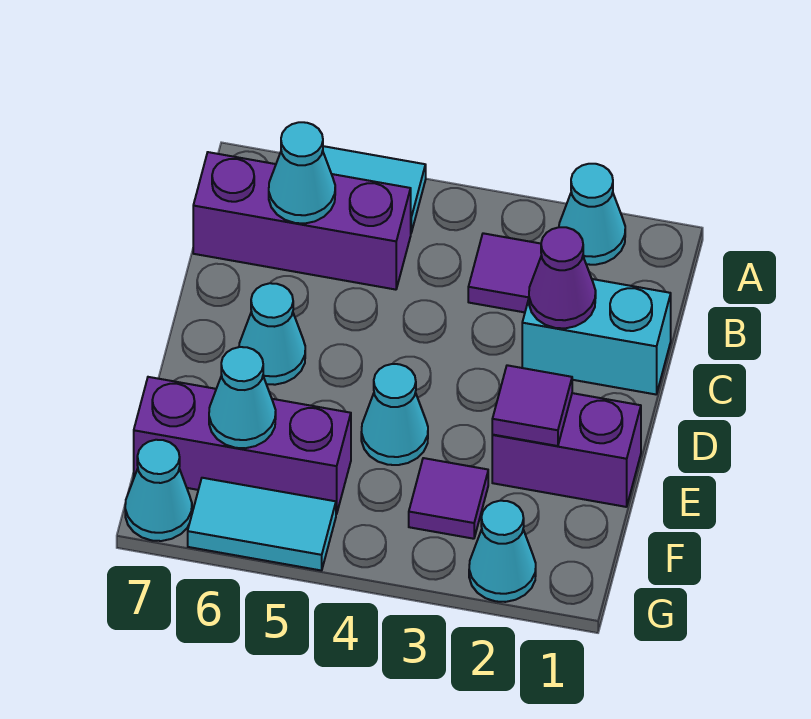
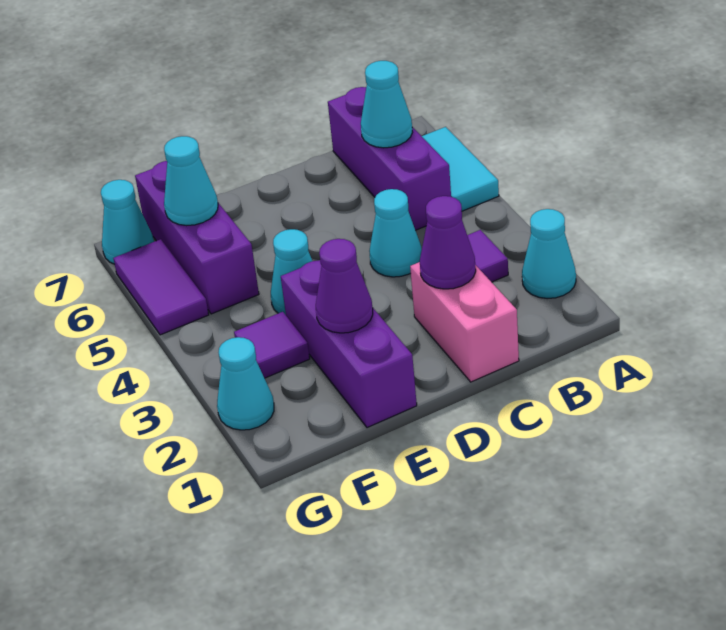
cyan brick C1:C2 level 1 -> pink brick C1:C2 level 1
cyan cone D6 level 1 -> cyan cone C4 level 1
purple brick E1:E2 level 1 -> purple brick E1:E3 level 1
purple tile E2 level 2 -> purple cone E2 level 2
cyan tile G5:G6 level 1 -> purple tile G5:G6 level 1

